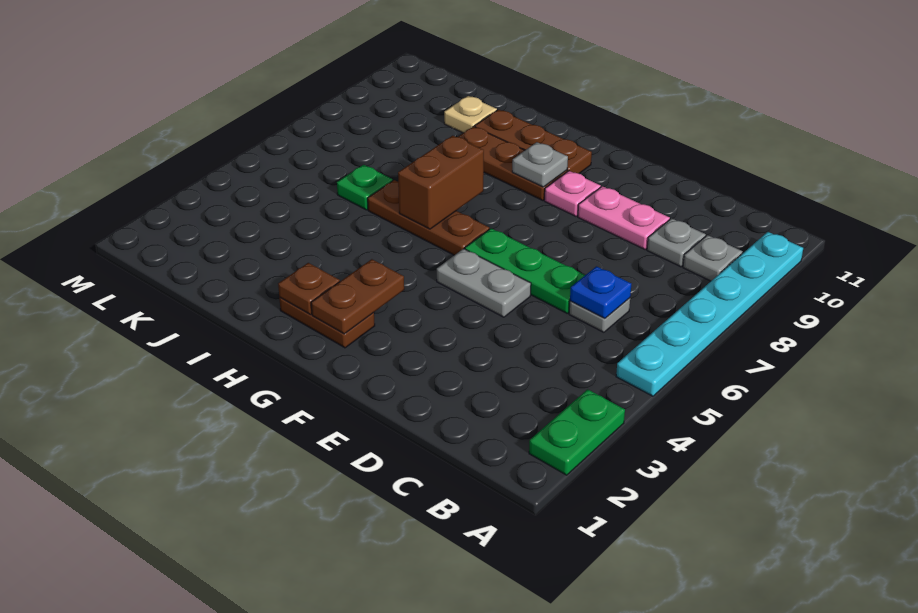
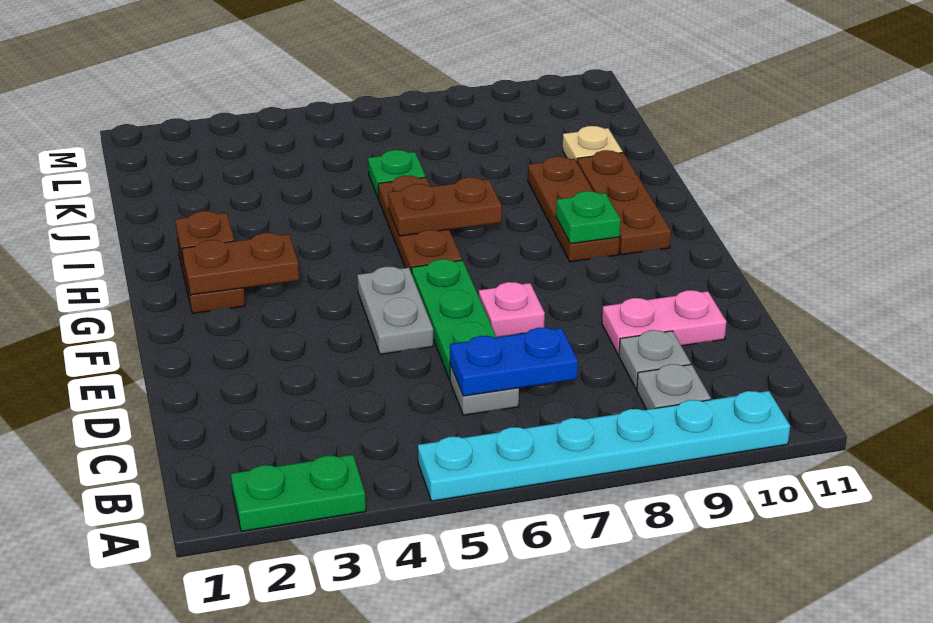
blue plate C6 level 2 -> blue plate C6:C7 level 2
pink plate D9:E9 level 1 -> pink plate D9:D10 level 1
pink plate F9 level 1 -> pink plate E7 level 1
grey plate G9 level 2 -> green plate G9 level 2
brown brick H6:H7 level 2 -> brown plate H6:H7 level 2

